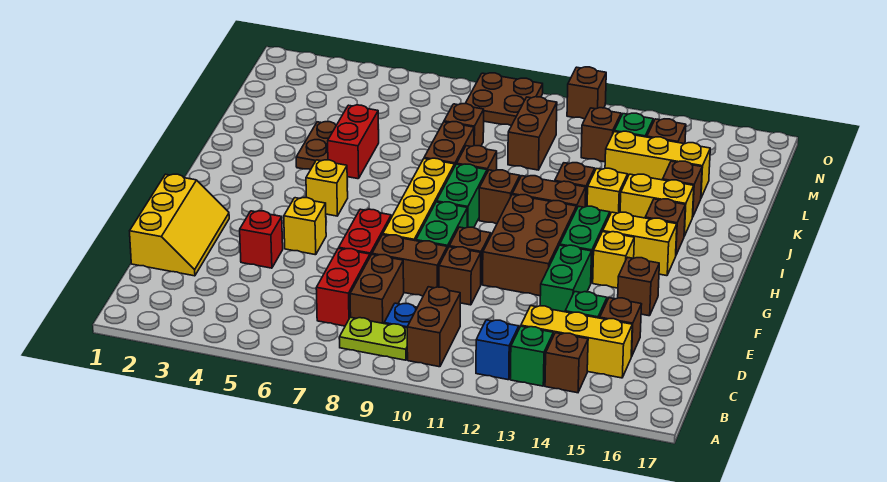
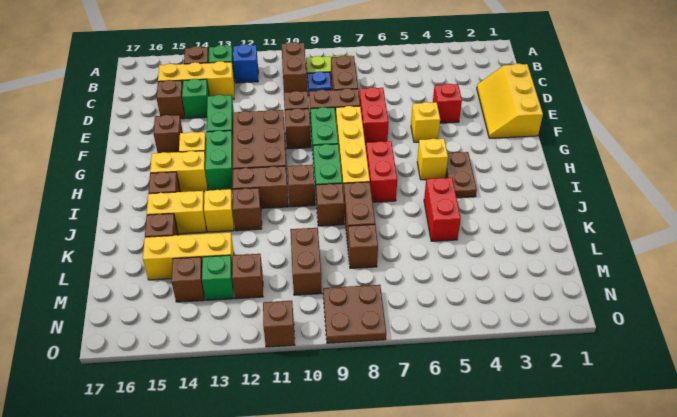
red brick C7:D7 level 1 -> red brick H7:I7 level 1
brown plate J4:K4 level 1 -> brown plate H4:I4 level 1

